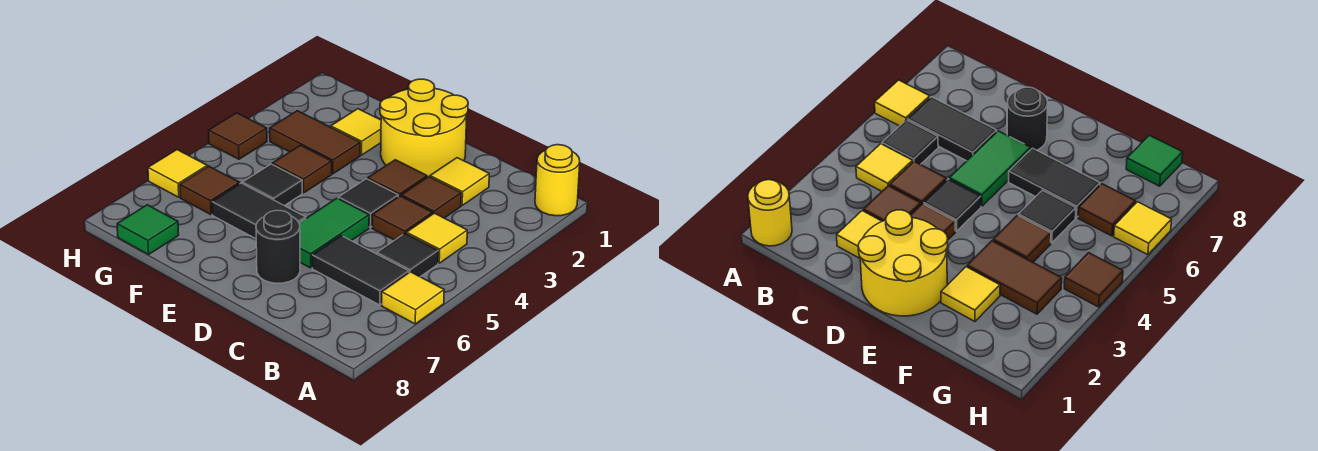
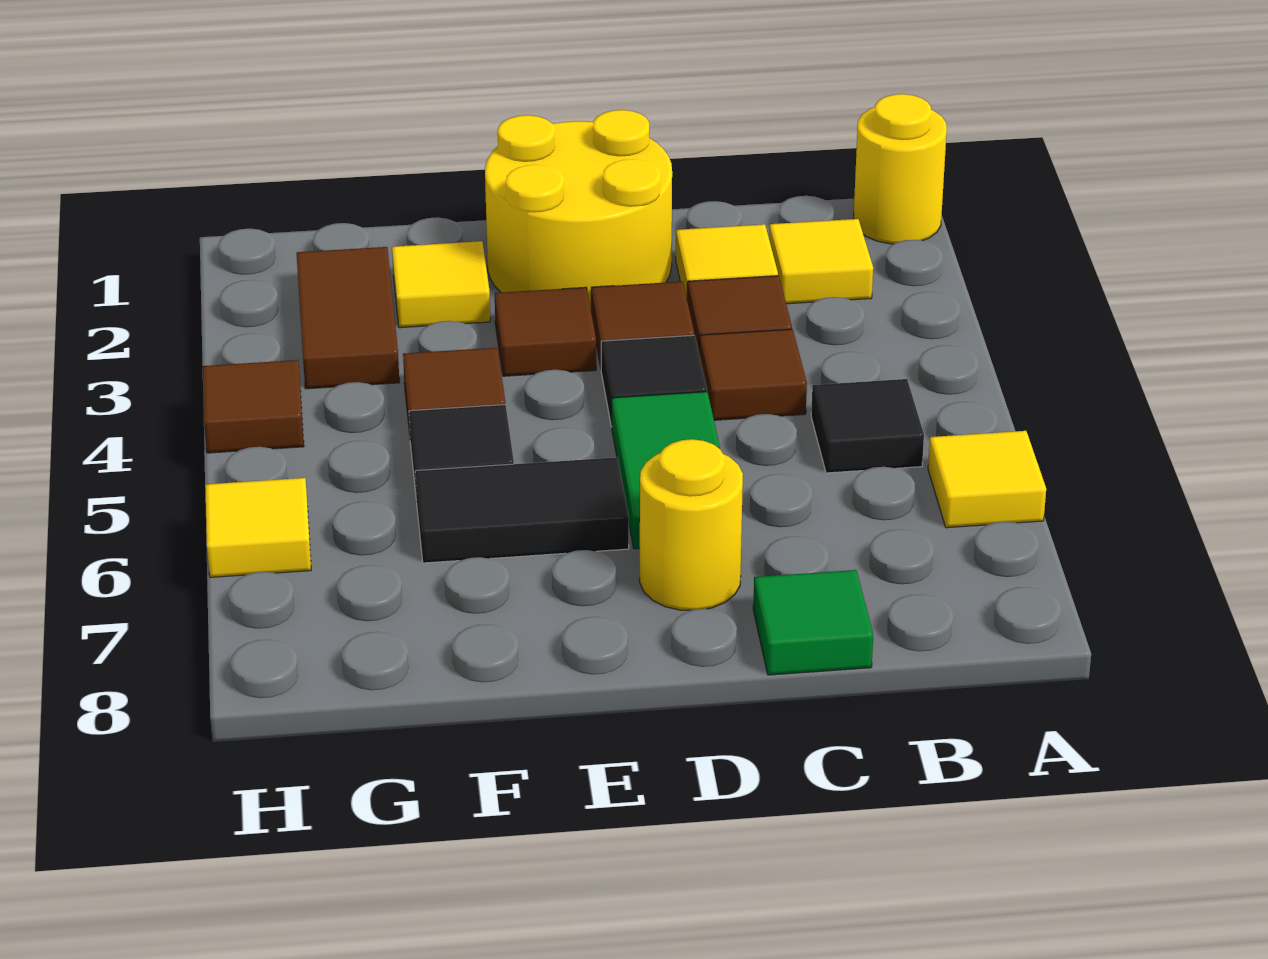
yellow tile B4 level 1 -> yellow tile B2 level 1
black tile B6:C6 level 1 -> none
black round brick D7 level 1 -> yellow round brick D7 level 1
brown tile F3:G3 level 1 -> brown tile G2:G3 level 1
brown tile G6 level 1 -> brown tile E3 level 1
green tile G8 level 1 -> green tile C8 level 1

